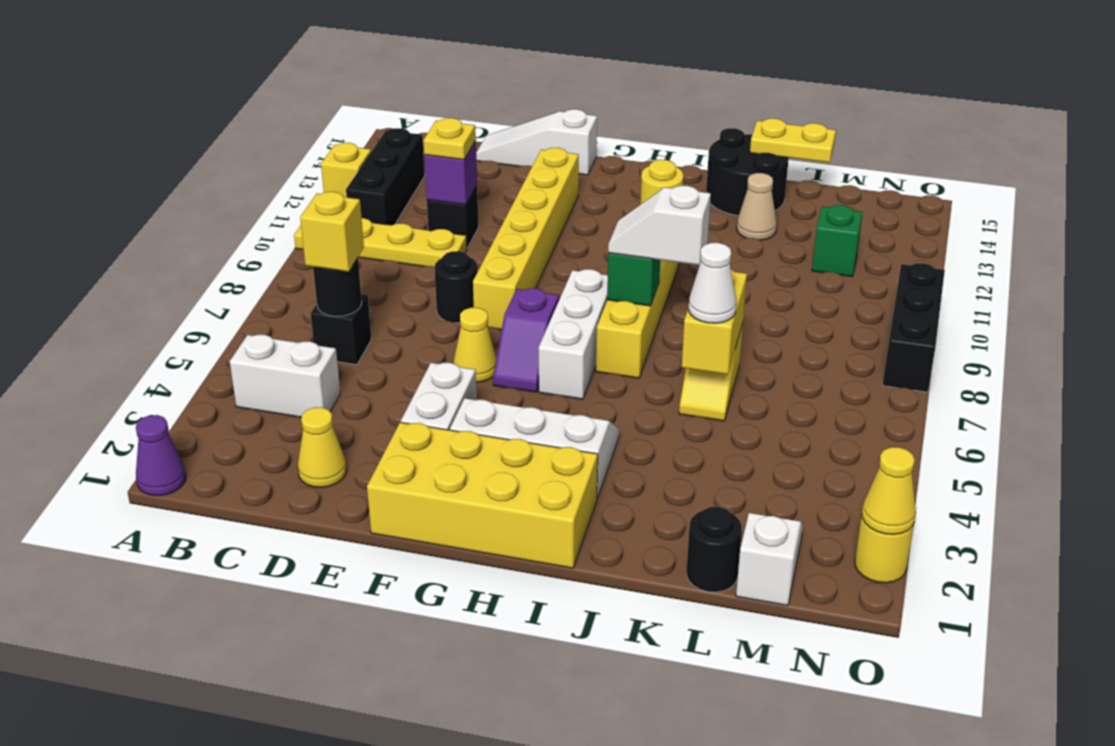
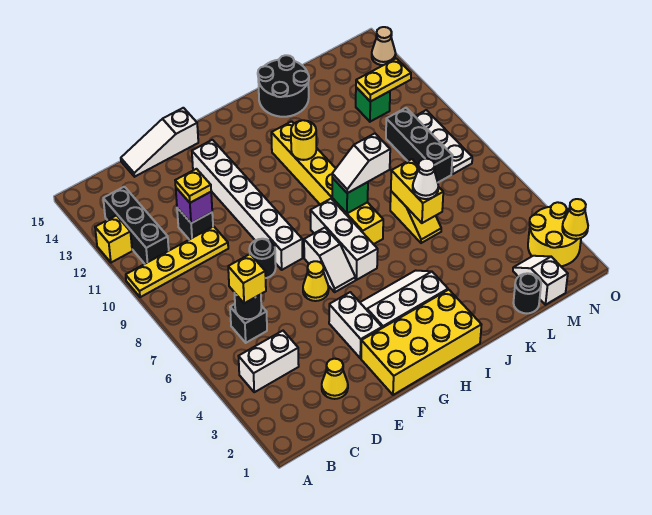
purple cone A1 level 1 -> none
yellow brick F8:F13 level 1 -> white brick F8:F13 level 1
purple slope G6:G7 level 1 top 7 -> white slope G6:G7 level 1 top 7
tan cone K13 level 1 -> tan cone O14 level 1
yellow plate K15:L15 level 2 -> yellow plate M12:N12 level 2
none -> white plate N8:N10 level 1
yellow round brick O2 level 1 -> yellow round brick N2:O3 level 1
black brick O8:O10 level 1 -> black brick M8:M10 level 1

